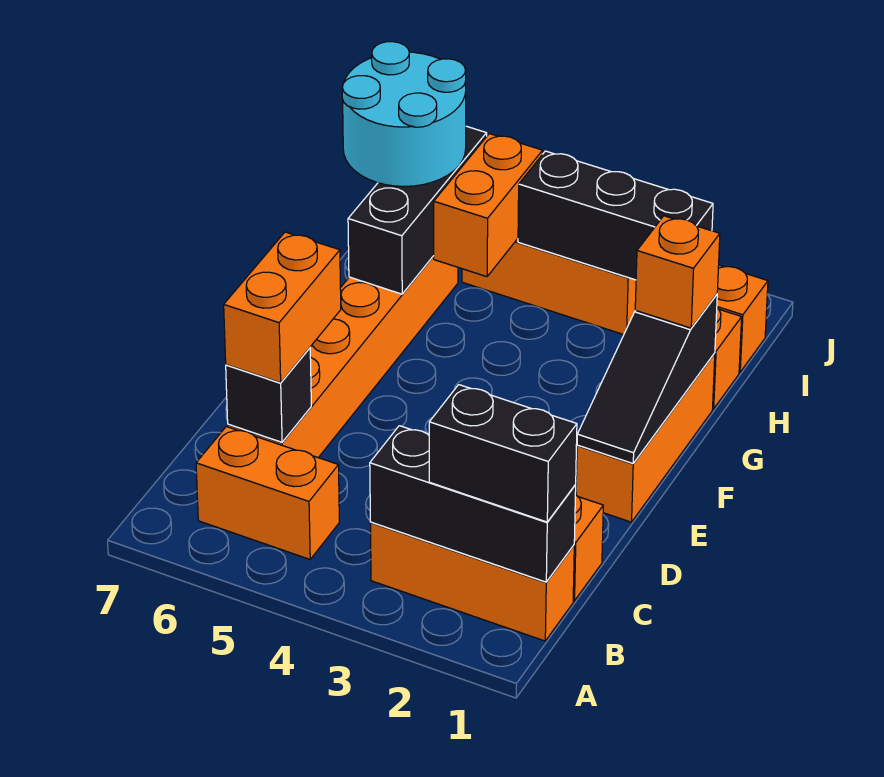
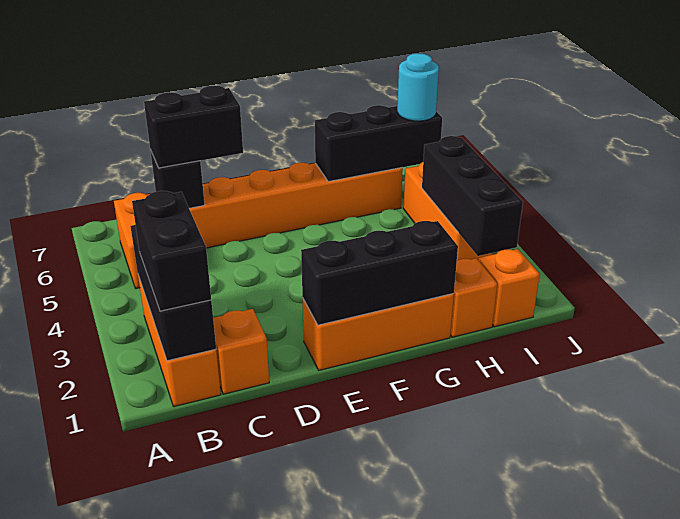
orange brick C6:D6 level 3 -> black brick C6:D6 level 3
black slope E1:G1 level 2 top G -> black brick E1:G1 level 2
orange brick G1 level 3 -> none
orange brick H5:I5 level 2 -> none
cyan round brick H6:I7 level 3 -> cyan round brick I6 level 3

